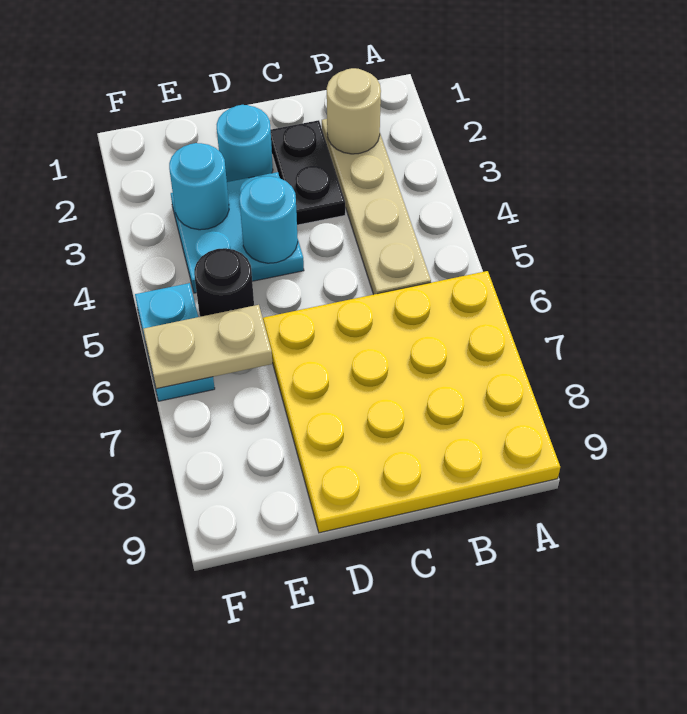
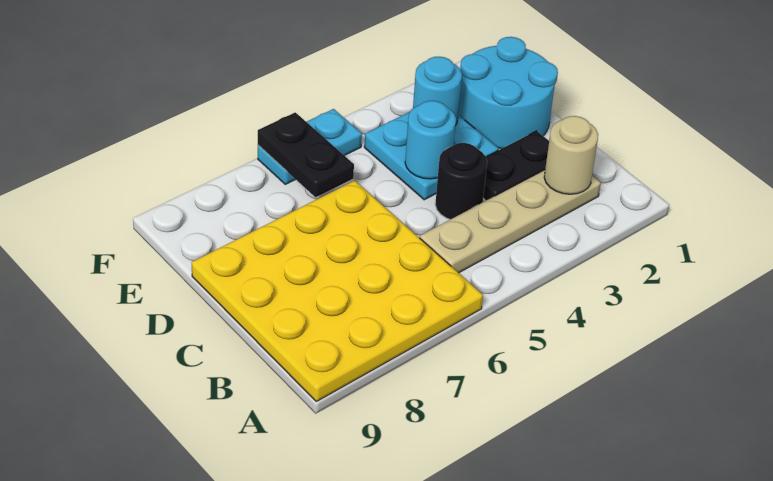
cyan round brick D2 level 1 -> cyan round brick D1:E2 level 1
black round brick E5 level 1 -> black round brick C4 level 1
tan plate E6:F6 level 2 -> black plate E6:F6 level 2

